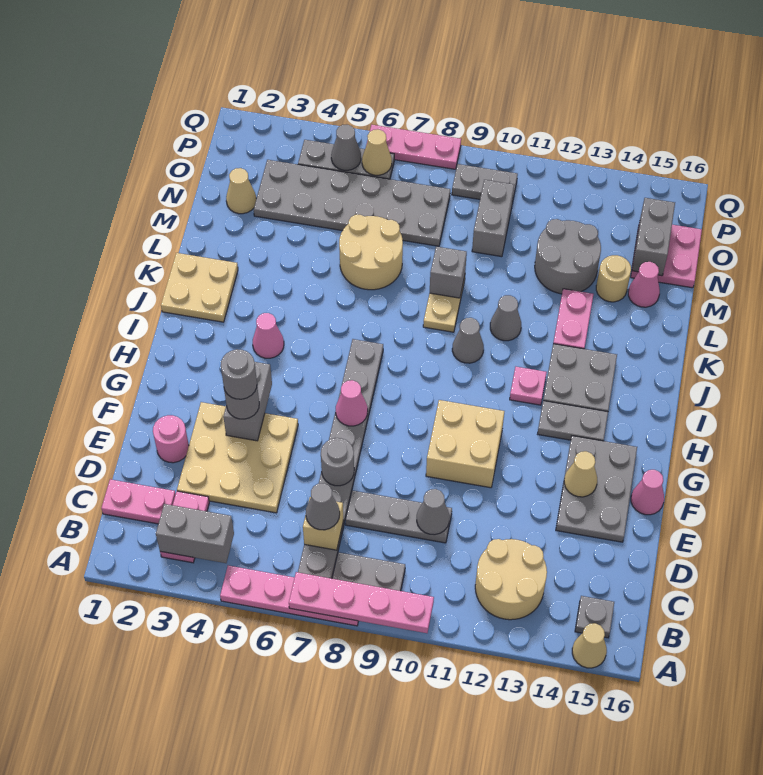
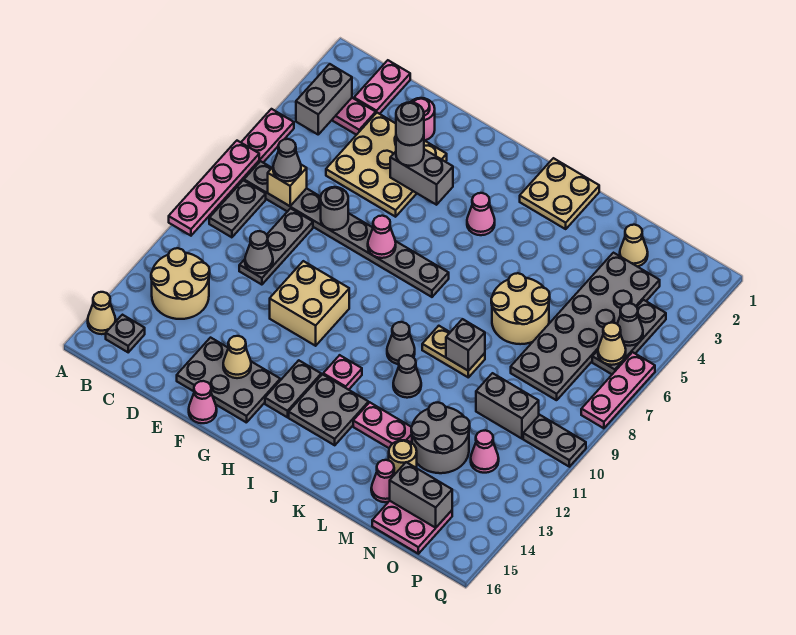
none -> pink cone O12 level 1
grey plate P9:P10 level 1 -> grey plate P10:Q10 level 1

